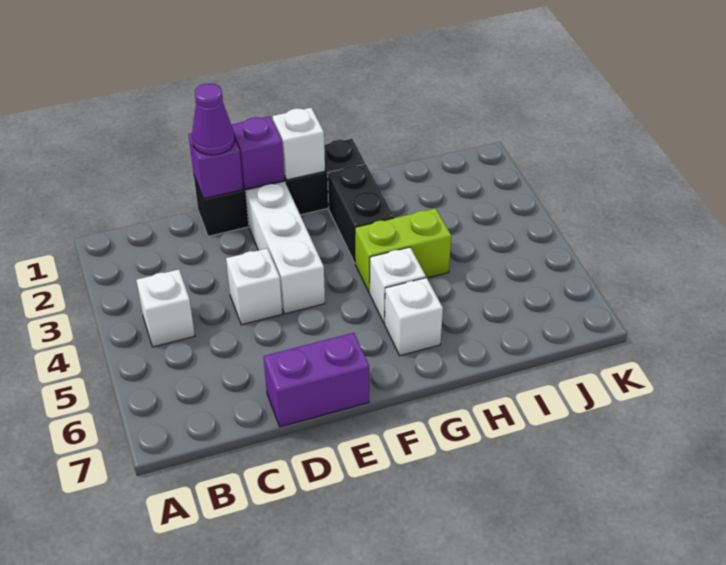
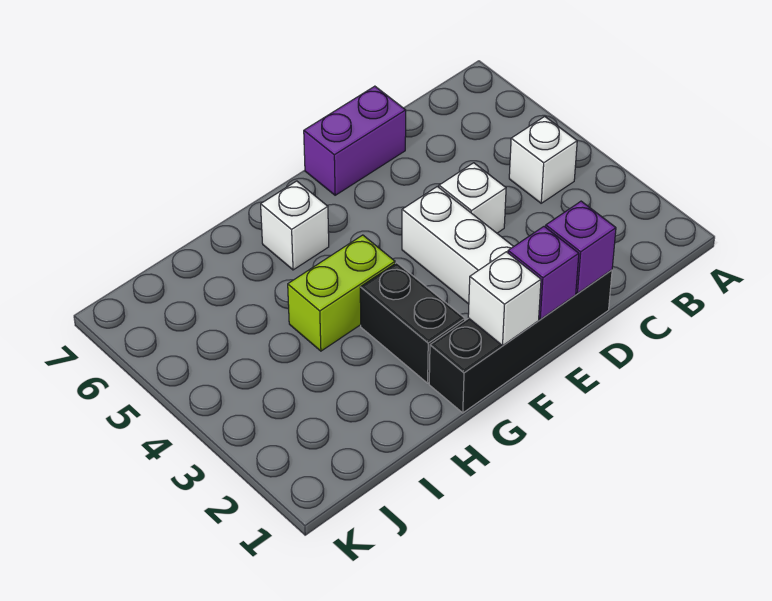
purple cone D1 level 3 -> none
white brick G5 level 1 -> none

